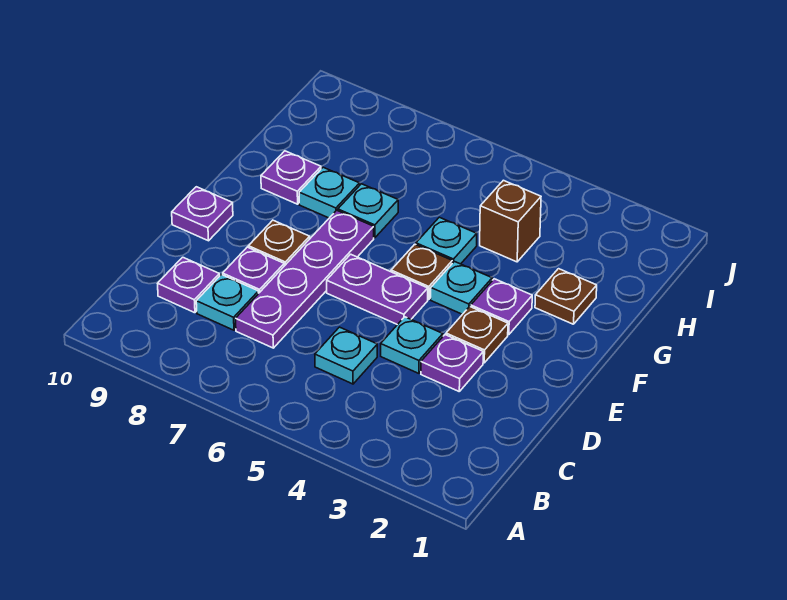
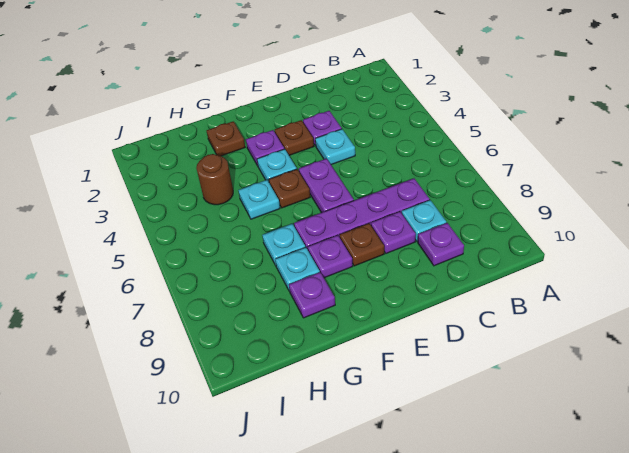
cyan plate C5 level 1 -> none
purple plate E10 level 1 -> purple plate F8 level 1
brown brick H4 level 1 -> brown round brick H4 level 1

